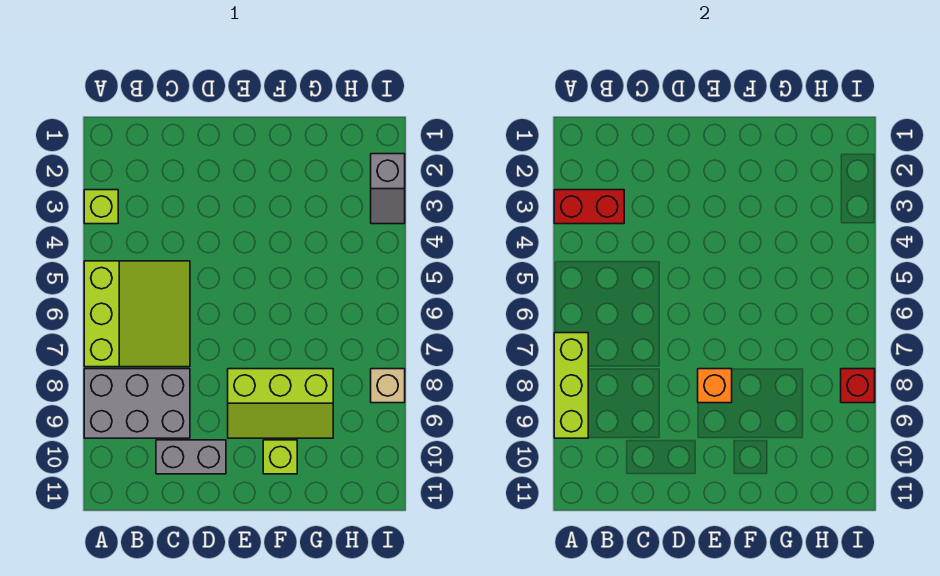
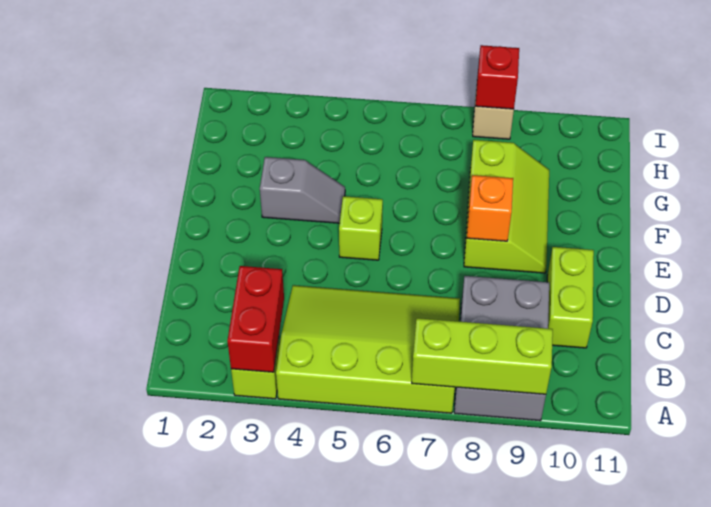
lime slope A5:C7 level 1 top A -> lime slope A4:C7 level 1 top A
grey brick C10:D10 level 1 -> lime brick C10:D10 level 1
lime brick F10 level 1 -> lime brick E5 level 1
grey slope I2:I3 level 1 top 2 -> grey slope F3:F4 level 1 top 3

